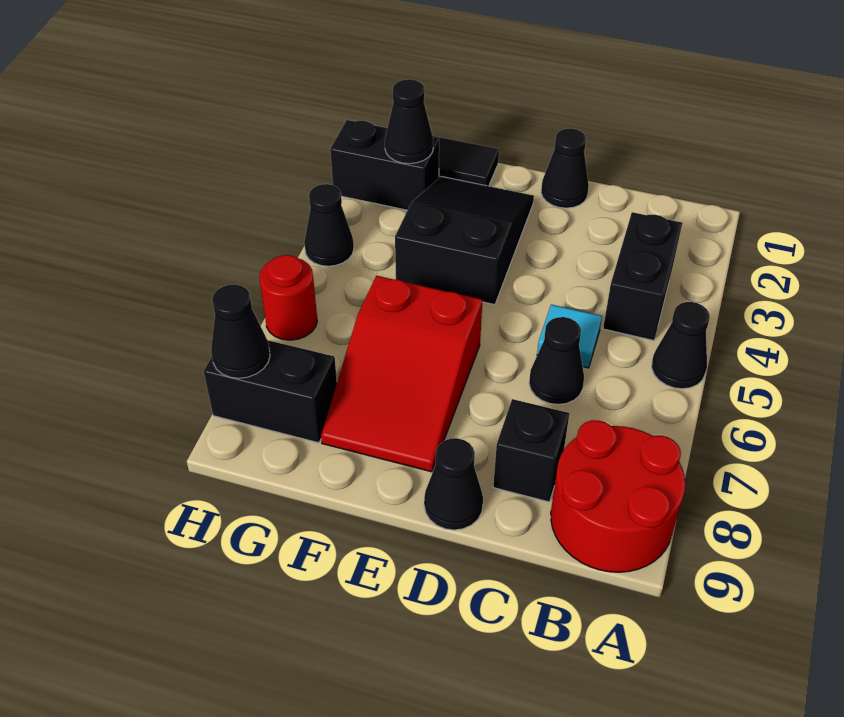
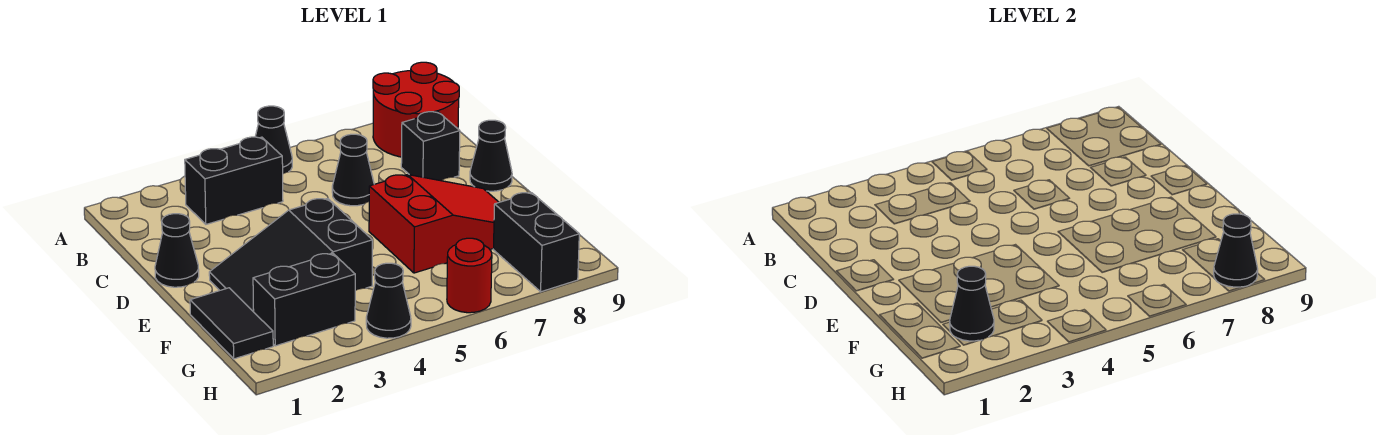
cyan tile C5 level 1 -> none
black brick G2:H2 level 1 -> black brick G2:G3 level 1

